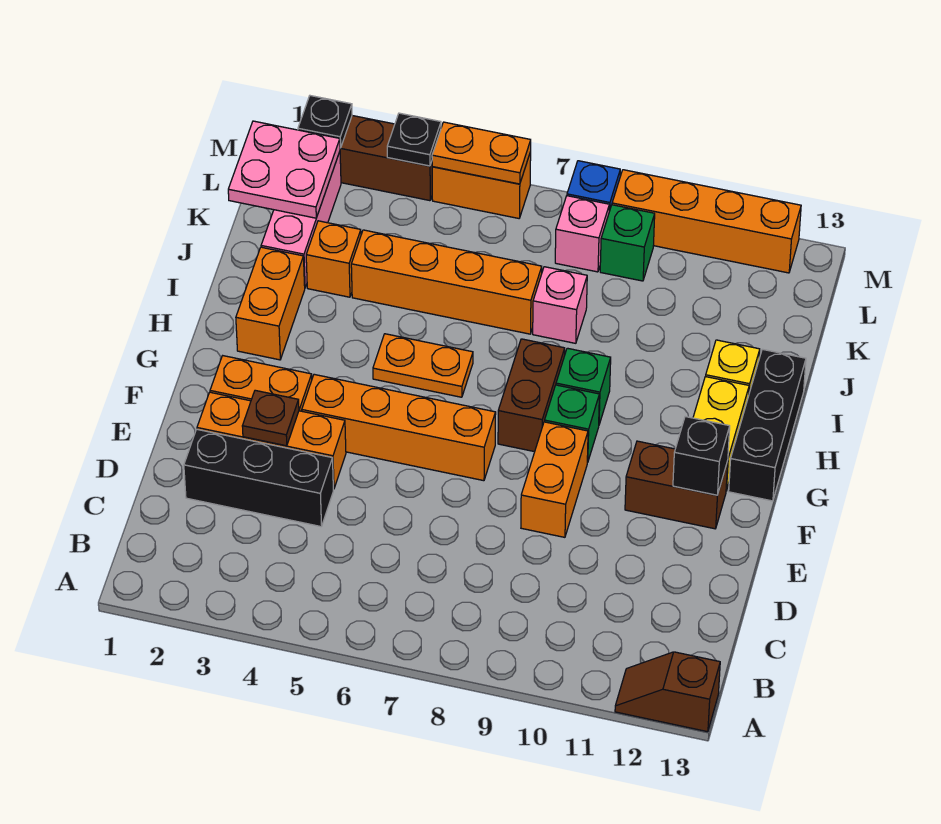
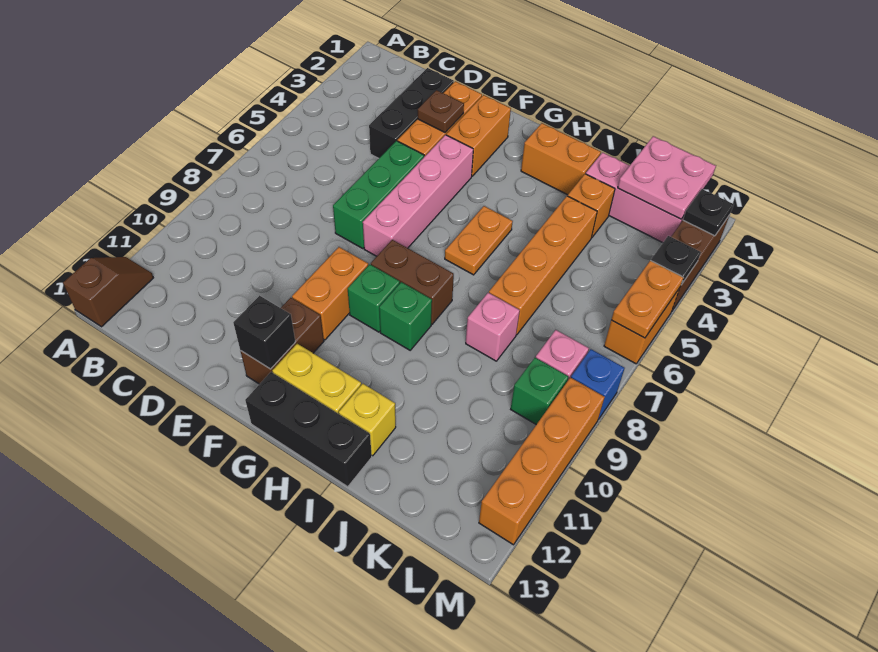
none -> green brick E5:E7 level 1
orange brick E9:F9 level 1 -> orange brick F9:F10 level 1
orange brick F4:F7 level 1 -> pink brick F4:F7 level 1

